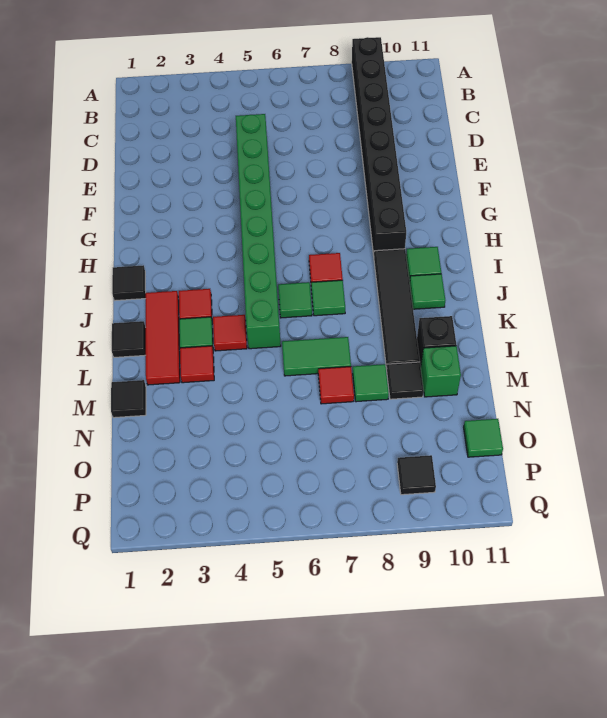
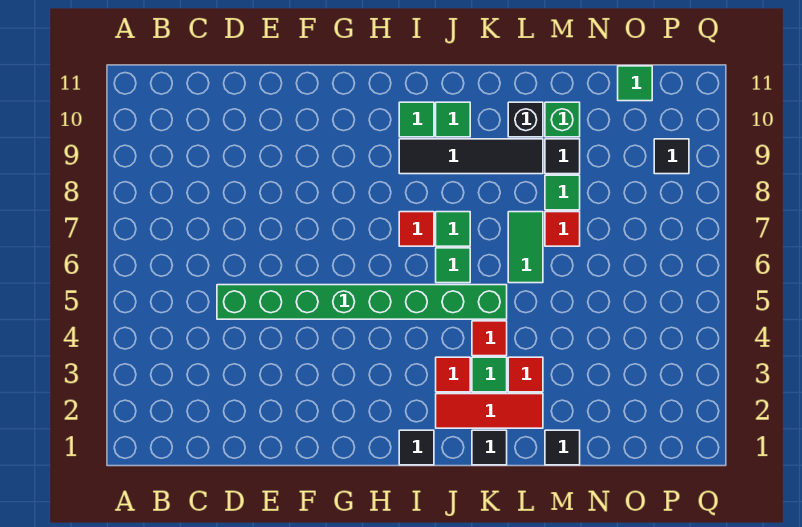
black brick A9:H9 level 1 -> none

